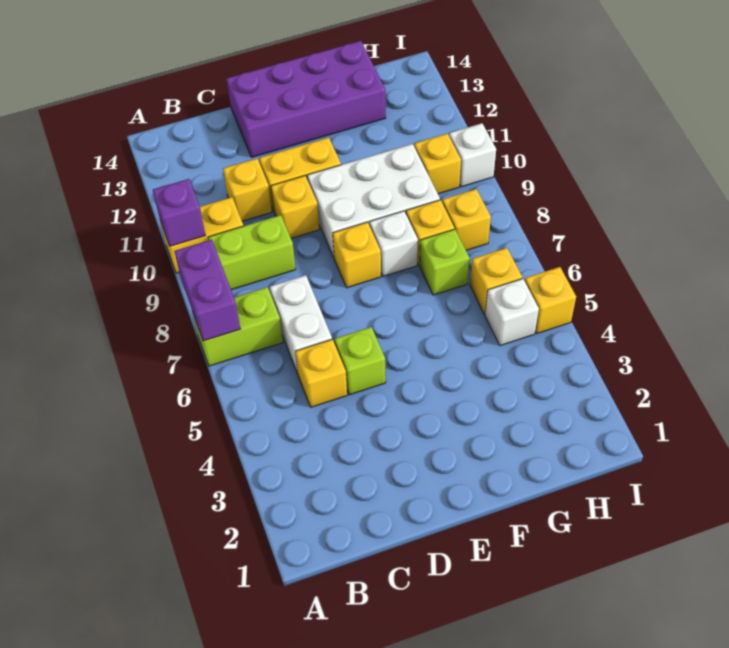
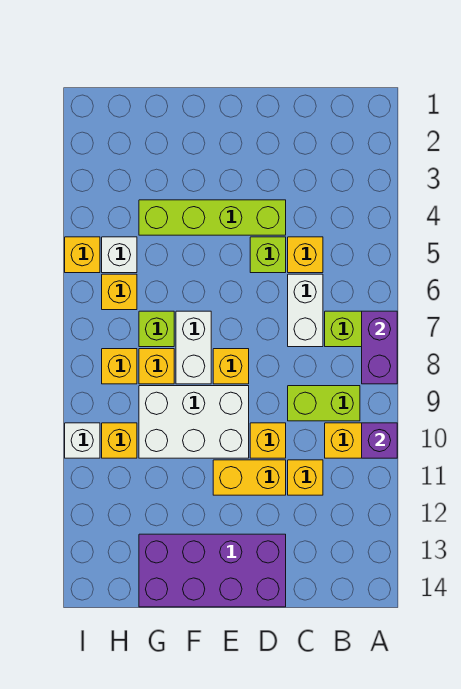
none -> lime brick D4:G4 level 1
white brick F8 level 1 -> white brick F7:F8 level 1

